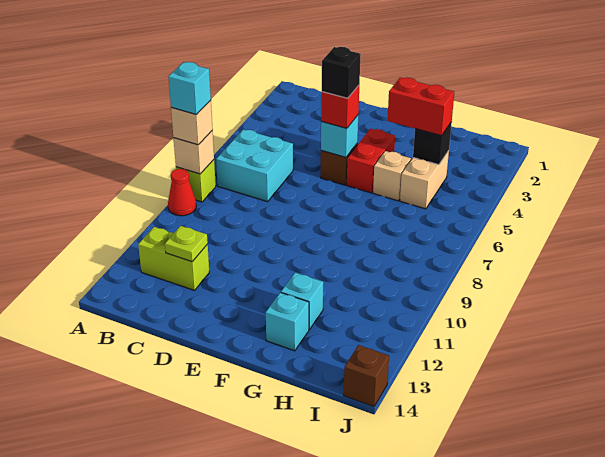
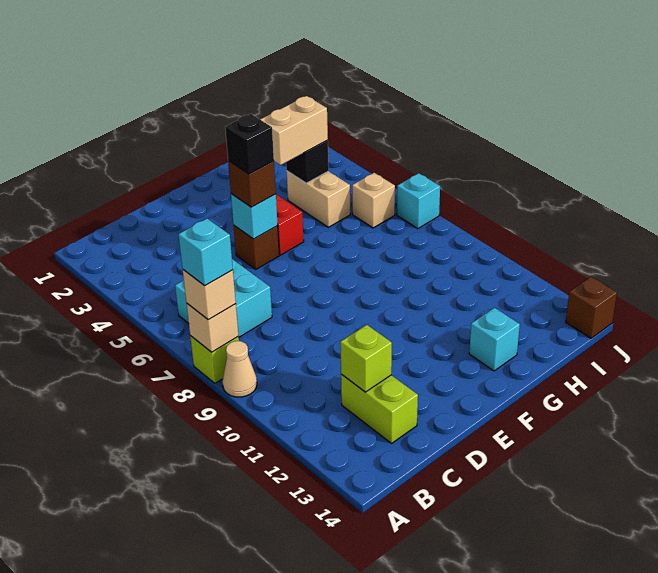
red cone A9 level 1 -> tan cone A9 level 1
lime brick B12:C12 level 1 -> lime brick C12:C13 level 1
lime plate C12 level 2 -> lime brick C12 level 2
red brick E5 level 3 -> brown brick E5 level 3
red brick G4:H4 level 3 -> tan brick G4:H4 level 3
tan brick G5 level 1 -> tan brick I6 level 1
cyan brick G12 level 1 -> cyan brick J7 level 1

